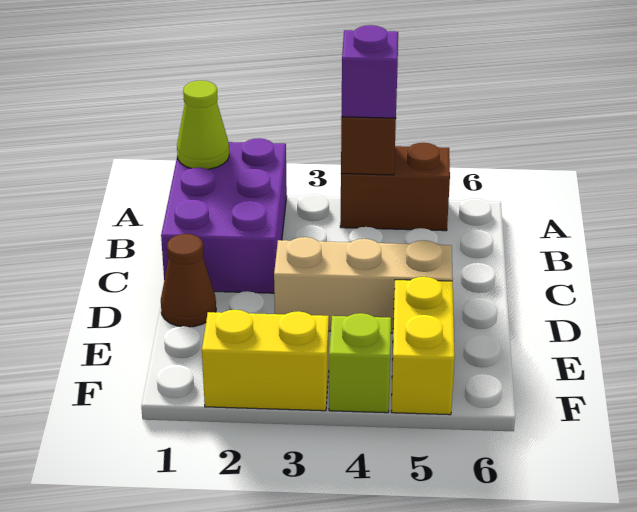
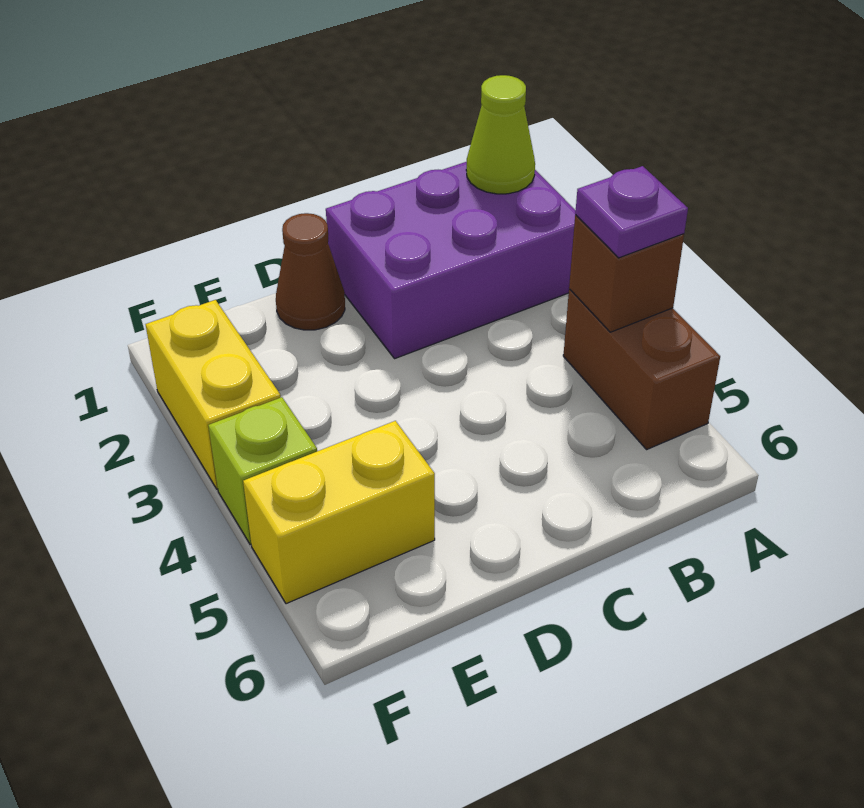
purple brick A4 level 3 -> purple plate A4 level 3
tan brick D3:D5 level 1 -> none

